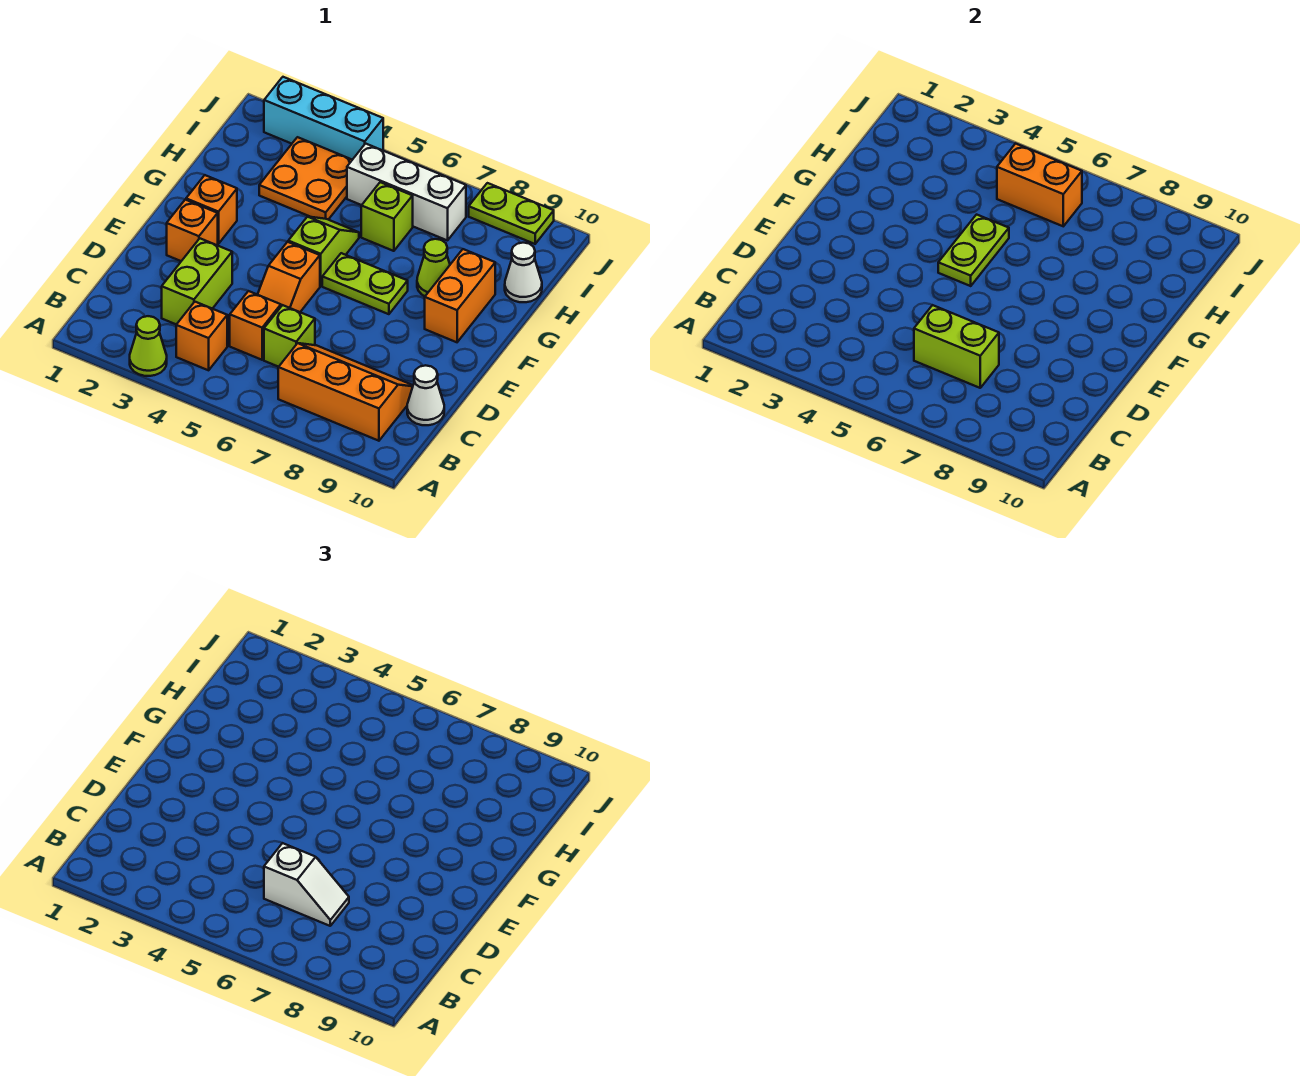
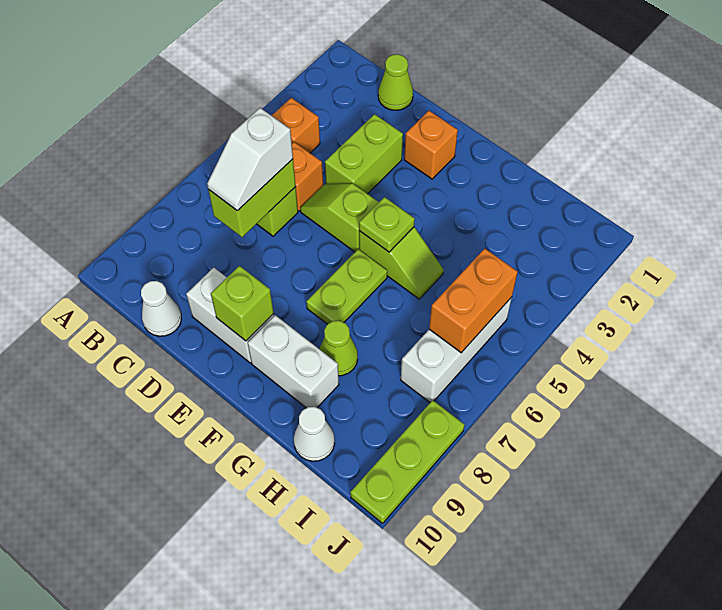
lime cone A3 level 1 -> lime cone C1 level 1
orange slope B7:C9 level 1 top B -> none
lime brick C3:D3 level 1 -> lime brick D3:D4 level 1
orange slope D5:E5 level 1 top E -> lime slope D5:E5 level 1 top E
none -> white brick D9:E9 level 1
orange brick F2 level 1 -> none
lime plate F5:G5 level 2 -> lime plate F5 level 2
orange brick F9:G9 level 1 -> white brick F9:G9 level 1
orange plate H3:I4 level 1 -> none
lime brick H6 level 1 -> lime brick E9 level 2
cyan brick J2:J4 level 1 -> none
lime plate J8:J9 level 1 -> lime plate J8:J10 level 1

